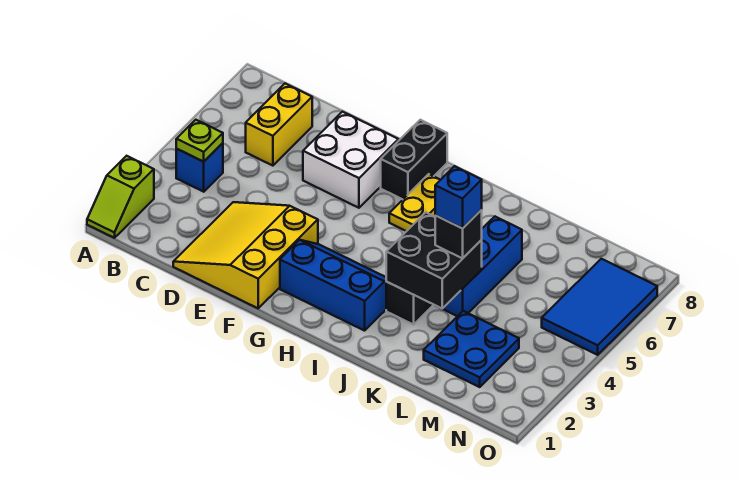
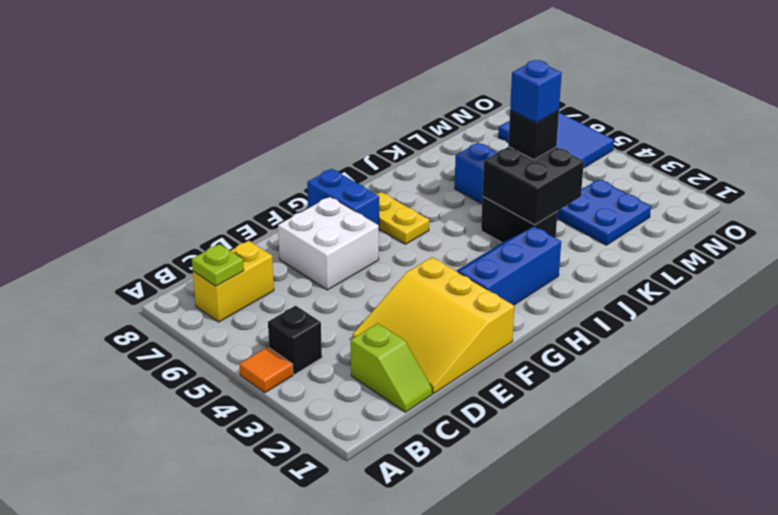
lime slope A1:A2 level 1 top 2 -> lime slope C1:C2 level 1 top 2
none -> orange tile A4 level 1
blue brick B4 level 1 -> black brick B4 level 1
lime plate B4 level 2 -> lime plate B7 level 2
yellow brick C6:C7 level 1 -> yellow brick B7:C7 level 1
black brick G7:G8 level 1 -> blue brick G7:G8 level 1

